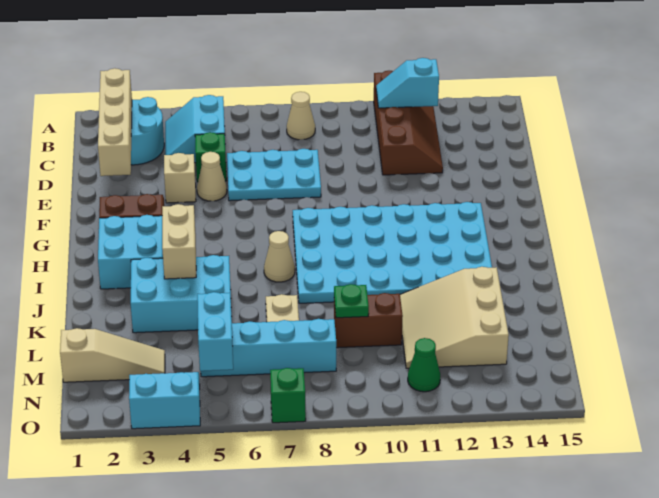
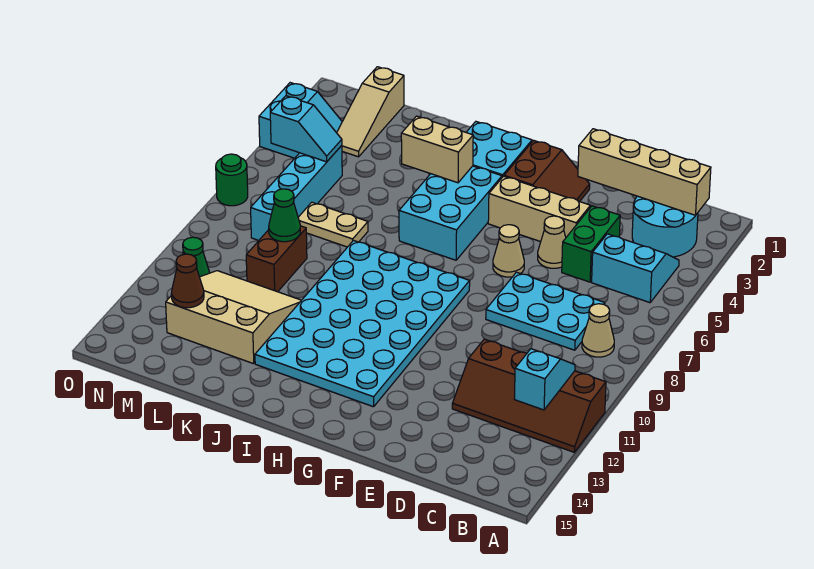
green brick D5 level 1 -> green brick D4:D5 level 1
cyan plate D6:E8 level 1 -> cyan plate C7:E8 level 1
tan brick E4 level 1 -> tan brick E4:G4 level 1
tan cone I7 level 1 -> tan cone F6 level 1
cyan brick J3:K5 level 1 -> cyan brick H4:I6 level 1
green plate L9 level 2 -> green cone L9 level 2
cyan brick M5:N5 level 2 -> cyan slope M5:N5 level 2 top N
none -> brown cone M13 level 2
green brick O7 level 1 -> green round brick O7 level 1

